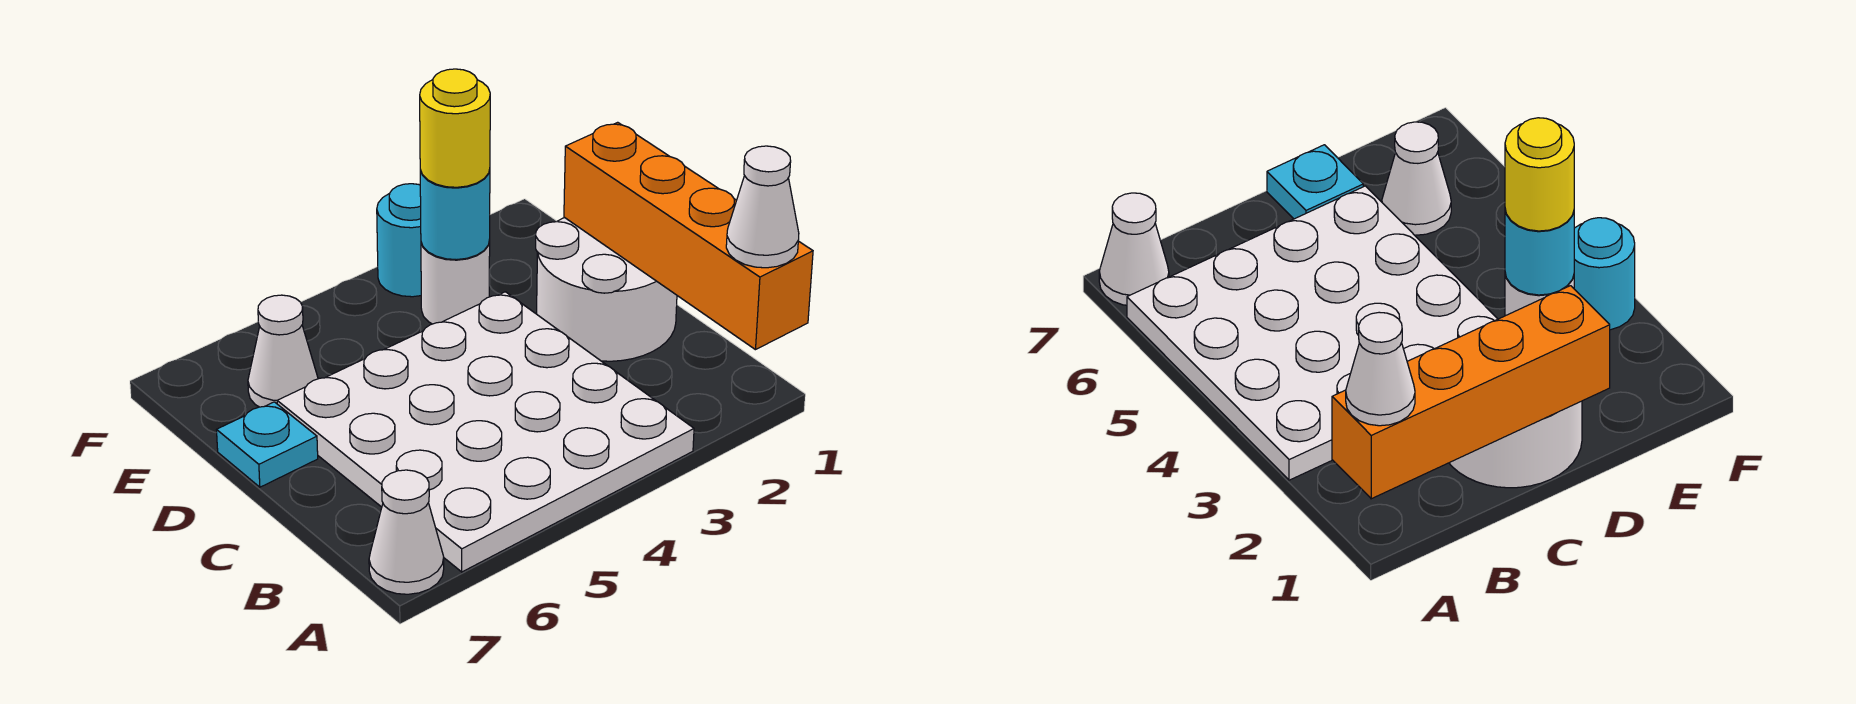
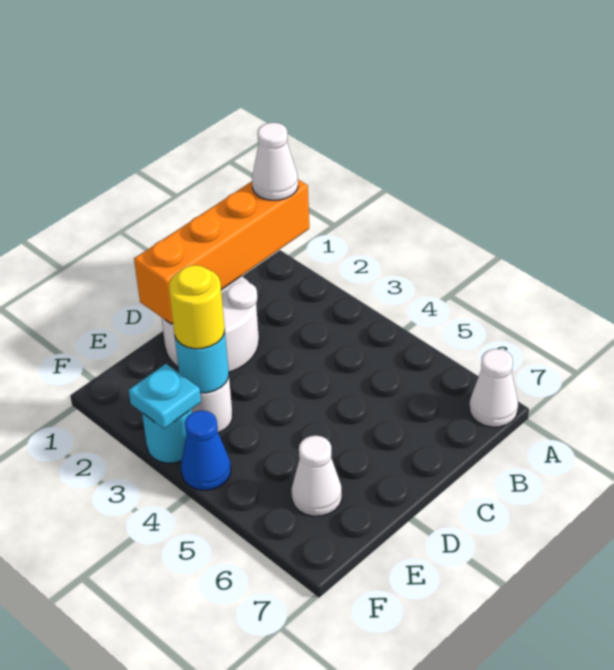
white plate A3:D6 level 1 -> none
cyan plate D7 level 1 -> cyan plate F3 level 2
none -> blue cone F4 level 1

